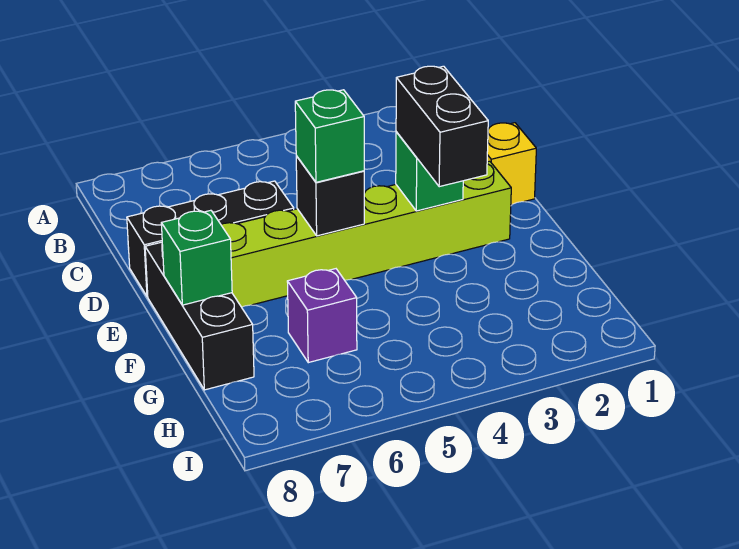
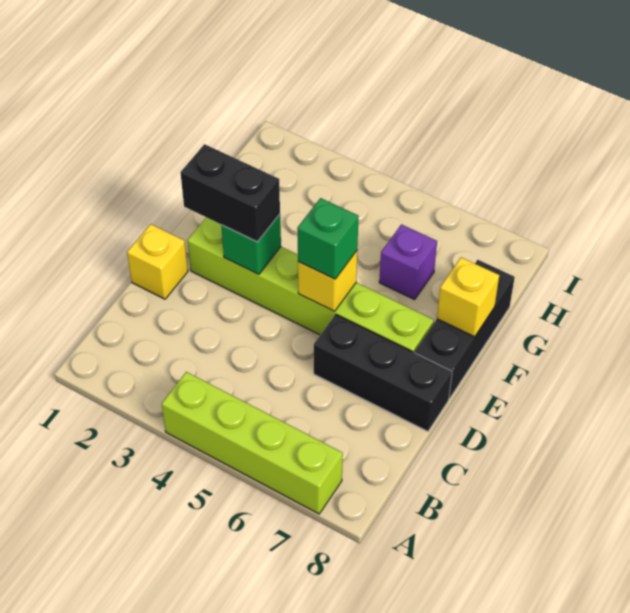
none -> lime brick A4:A7 level 1
black brick E3:F3 level 3 -> black brick E2:E3 level 3
black brick E5 level 2 -> yellow brick E5 level 2
green brick F8 level 2 -> yellow brick F8 level 2

